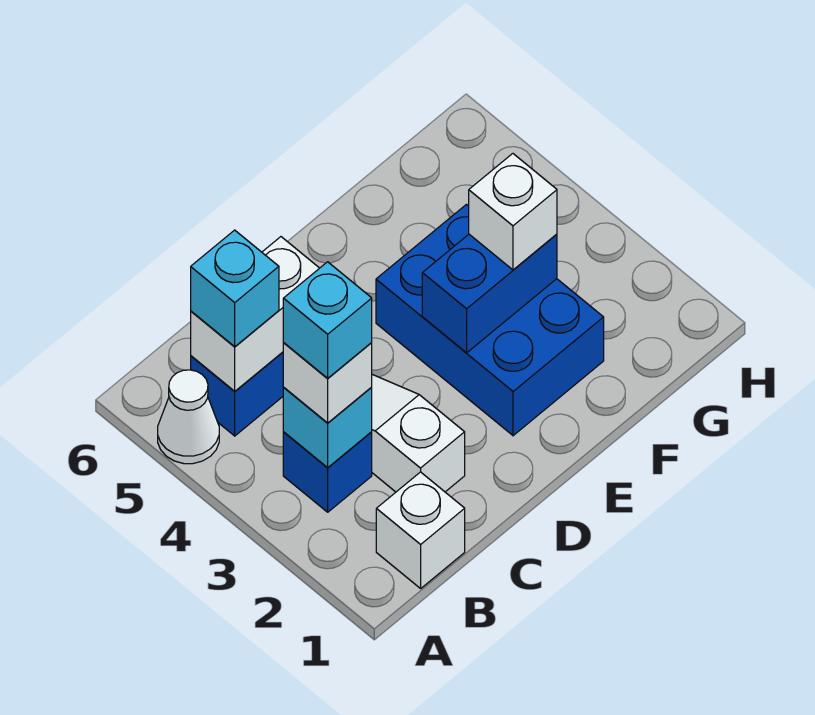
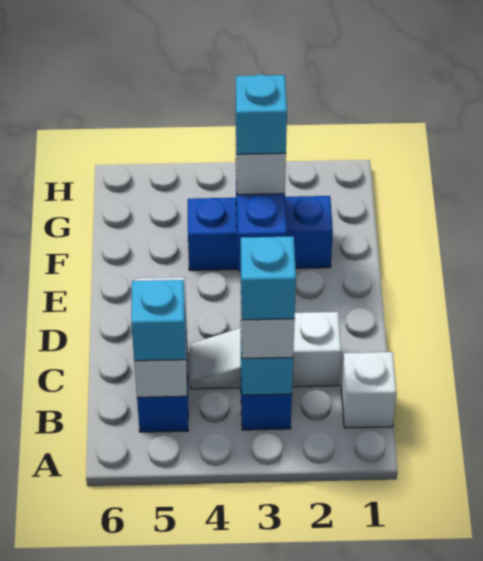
white cone A5 level 1 -> none
blue brick E2:F4 level 1 -> blue brick F2:F4 level 1
none -> cyan brick F3 level 4

